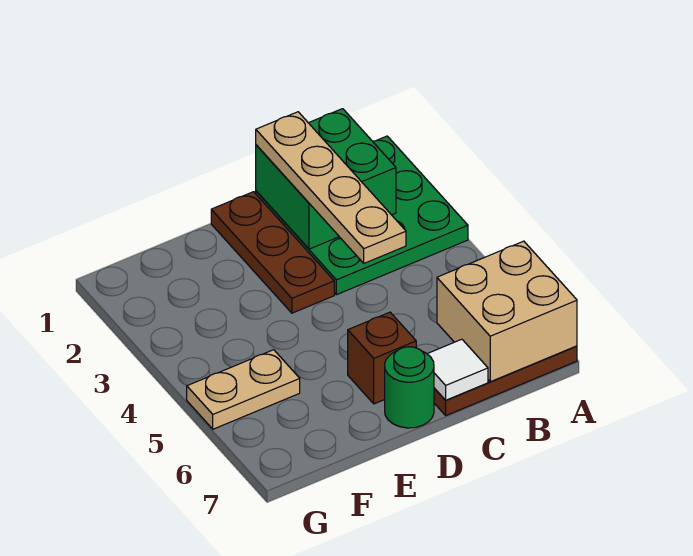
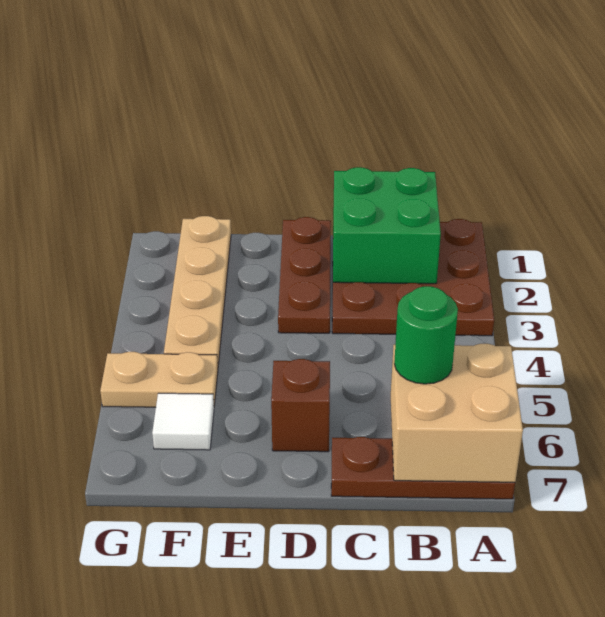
green plate A1:C3 level 1 -> brown plate A1:C3 level 1
tan plate C1:C4 level 3 -> tan plate F1:F4 level 1
white tile C7 level 2 -> white tile F6 level 1
green round brick D7 level 1 -> green round brick B6 level 3

